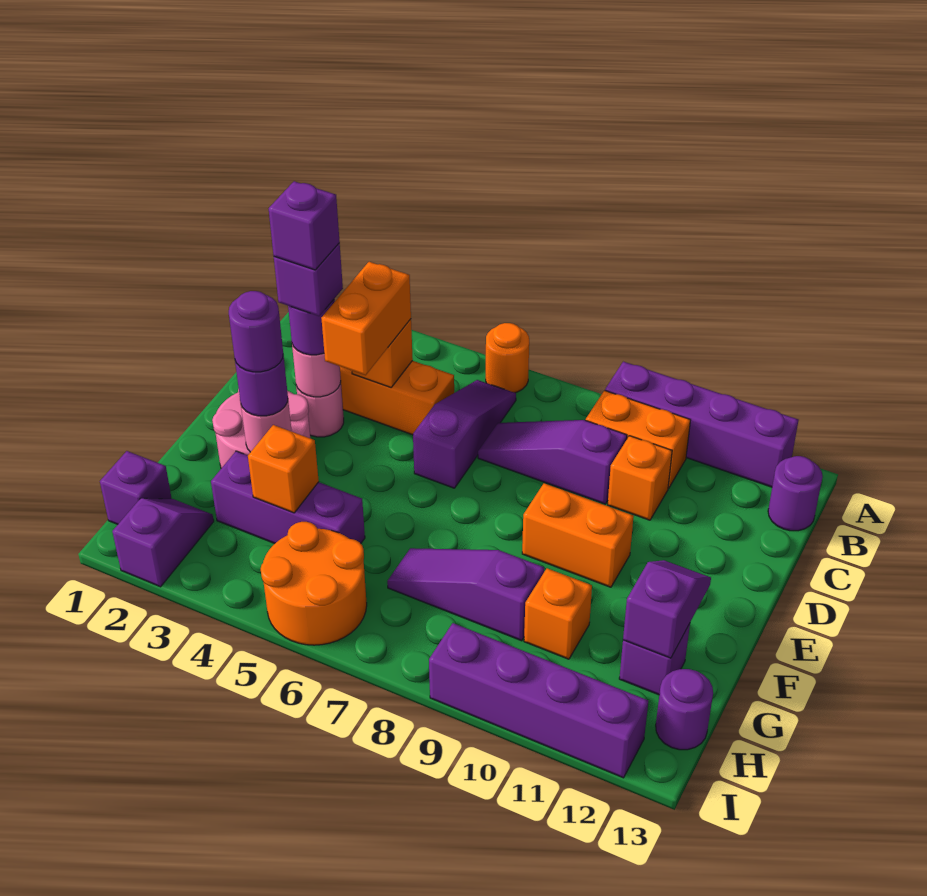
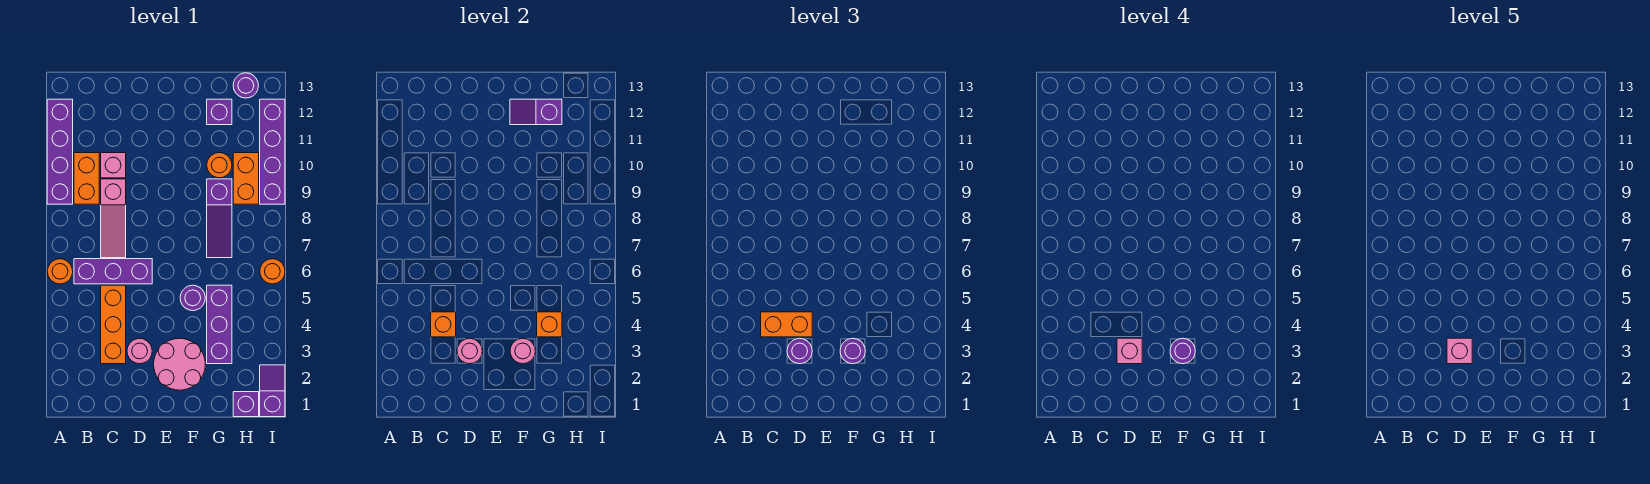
purple slope B6:D6 level 1 top D -> purple brick B6:D6 level 1
purple round brick B13 level 1 -> purple round brick F5 level 1
purple slope C7:C9 level 1 top 9 -> pink slope C7:C9 level 1 top 9
orange brick C10 level 1 -> pink brick C10 level 1
purple brick D3 level 4 -> pink brick D3 level 4
purple brick D3 level 5 -> pink brick D3 level 5
orange brick E9:E10 level 1 -> orange brick H9:H10 level 1
orange brick G10 level 1 -> orange round brick G10 level 1
purple slope H2:I2 level 1 top I -> purple slope I1:I2 level 1 top 1
orange round brick H5:I6 level 1 -> orange round brick I6 level 1

